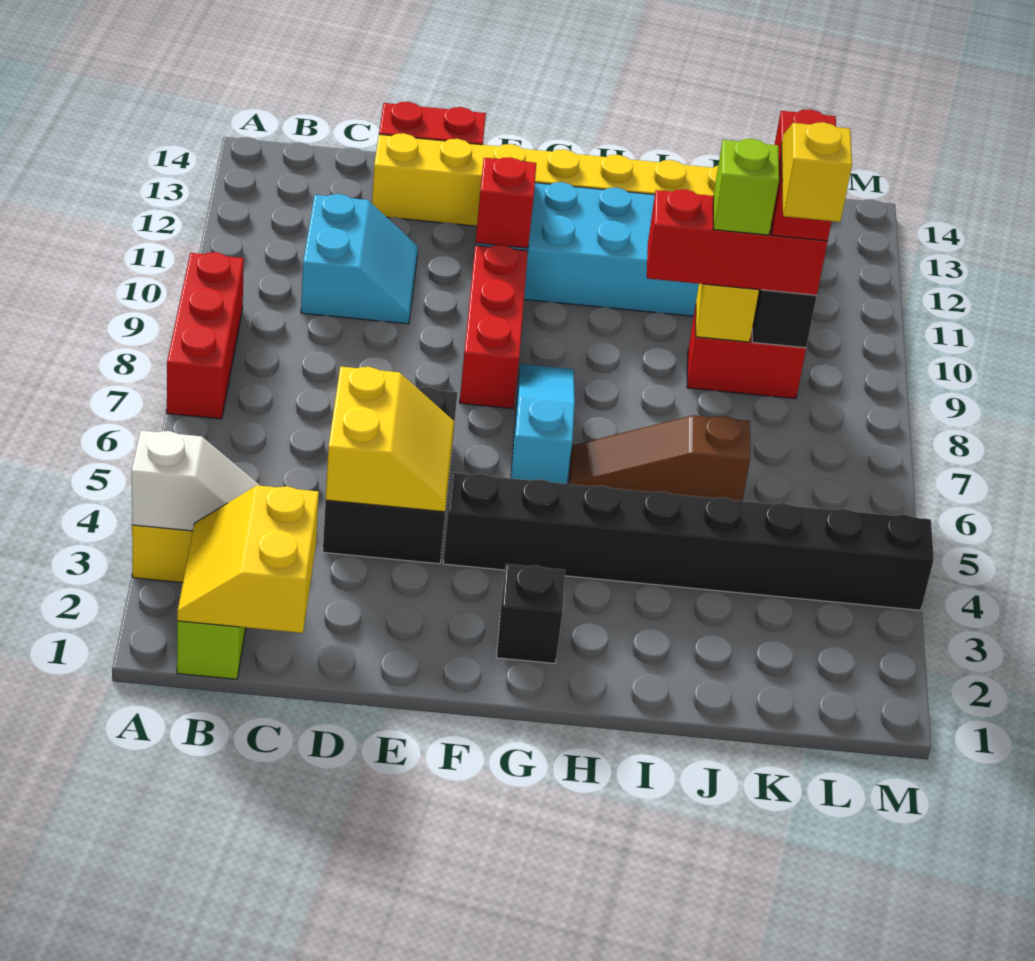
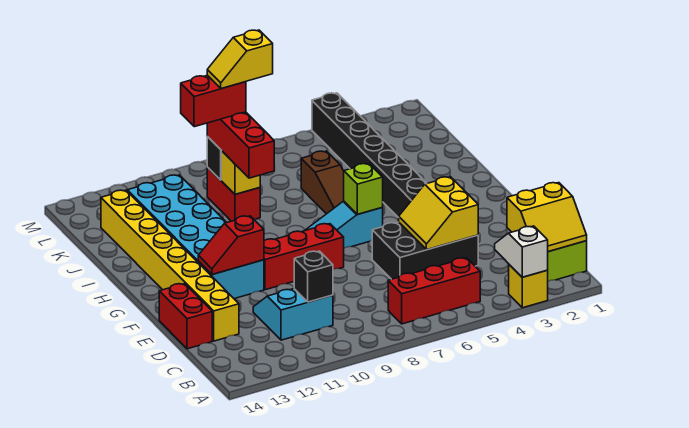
red brick A7:A9 level 1 -> red brick B5:B7 level 1
yellow slope D4:E5 level 2 top D -> yellow slope D4:E5 level 2 top 4
black brick G2 level 1 -> black brick C10 level 2
lime brick J9 level 4 -> lime brick G6 level 2

